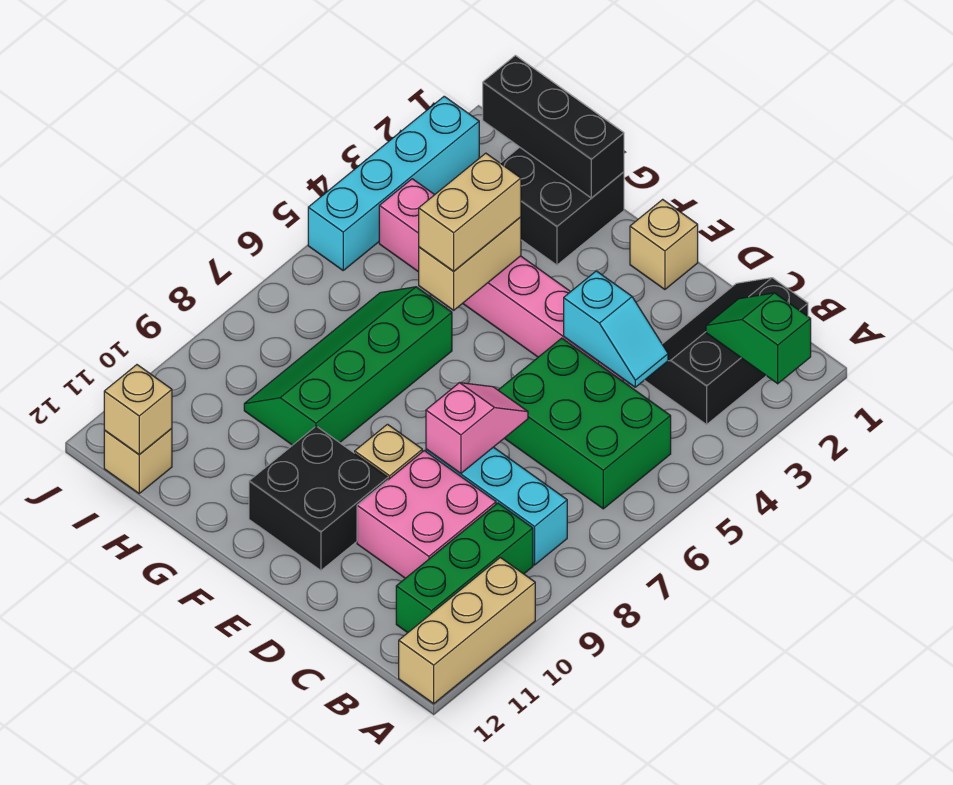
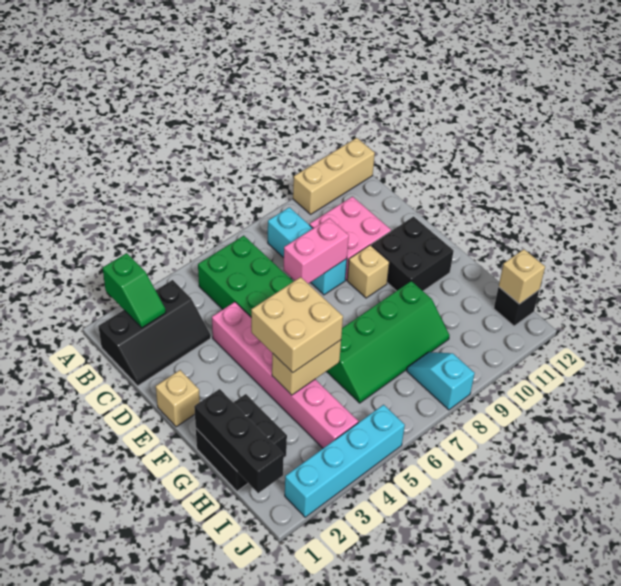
green brick B9:B11 level 1 -> none
cyan slope C4:D4 level 2 top D -> cyan slope I8:J8 level 1 top J
pink slope D7:D8 level 2 top 8 -> pink brick D7:D8 level 2
tan brick G4:G5 level 3 -> tan brick F4:G5 level 3
tan brick I12 level 1 -> black brick I12 level 1

